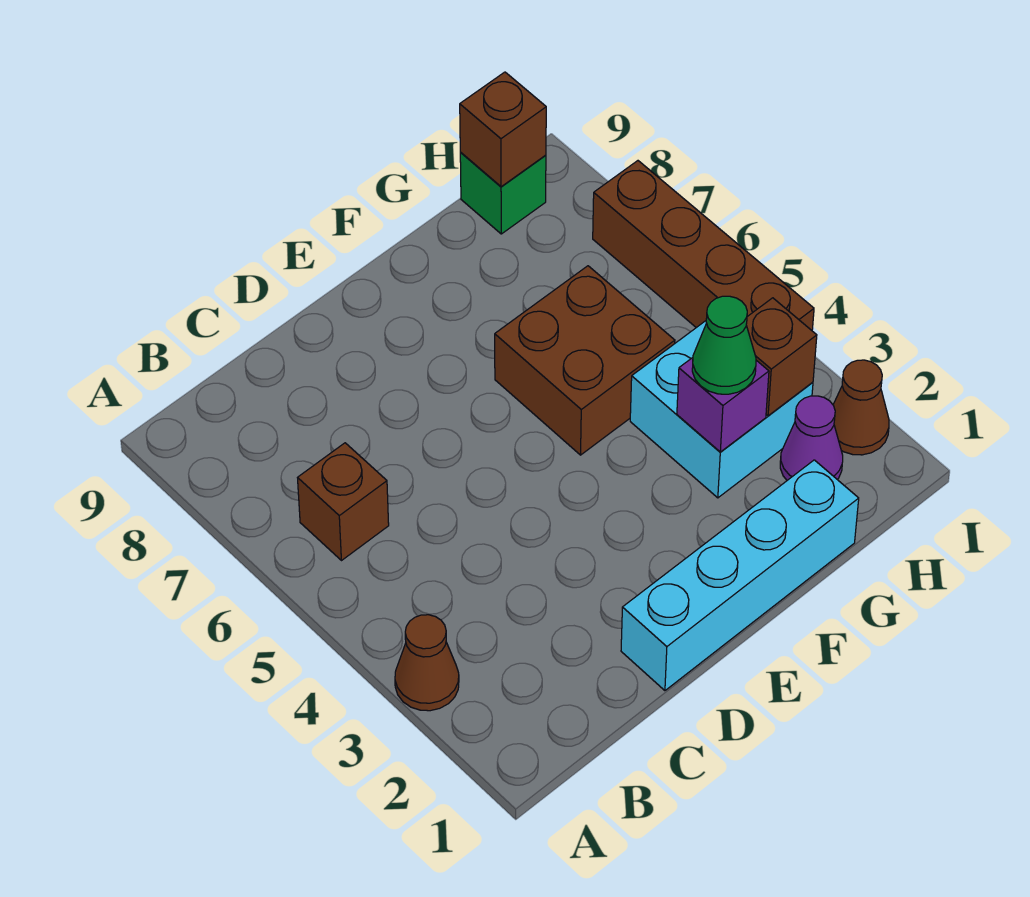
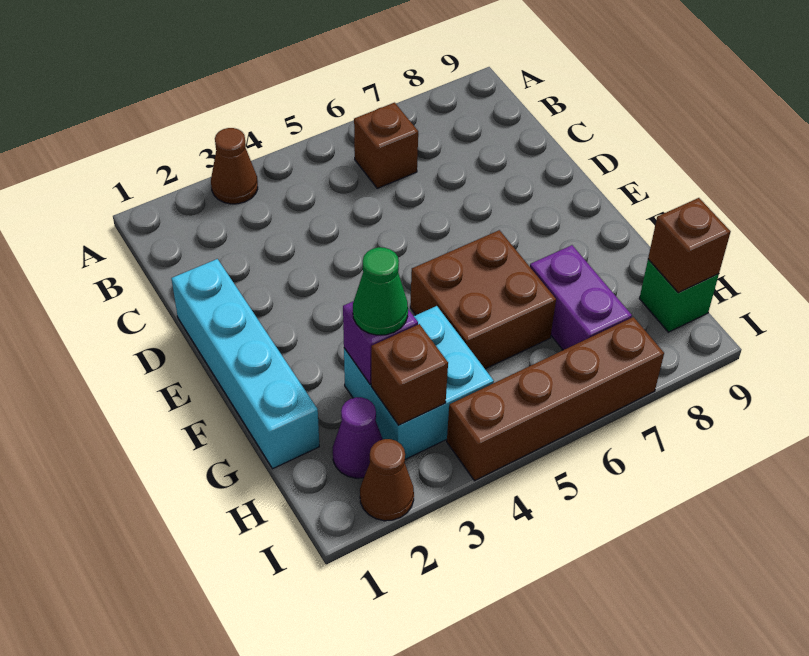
none -> purple brick G7:H7 level 1

